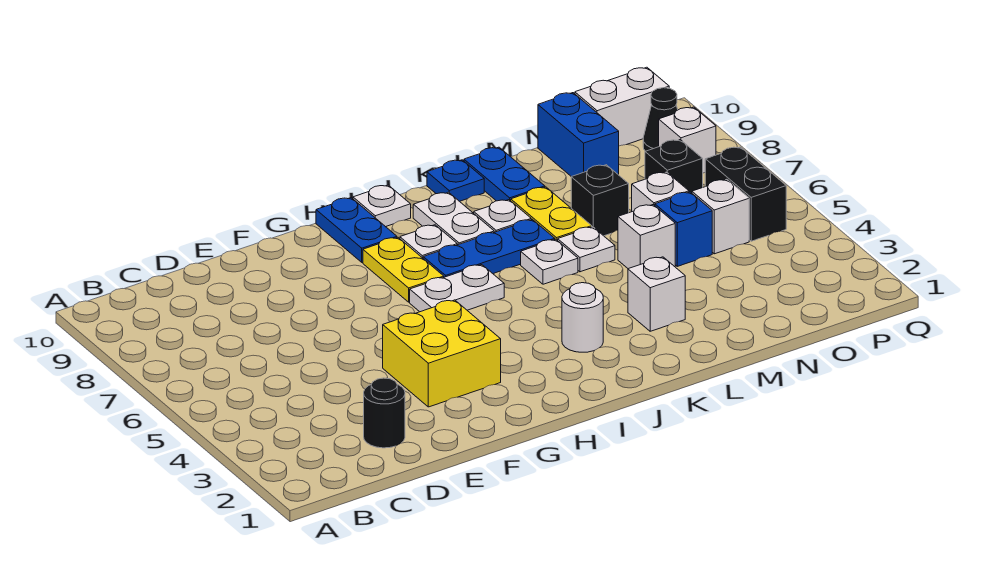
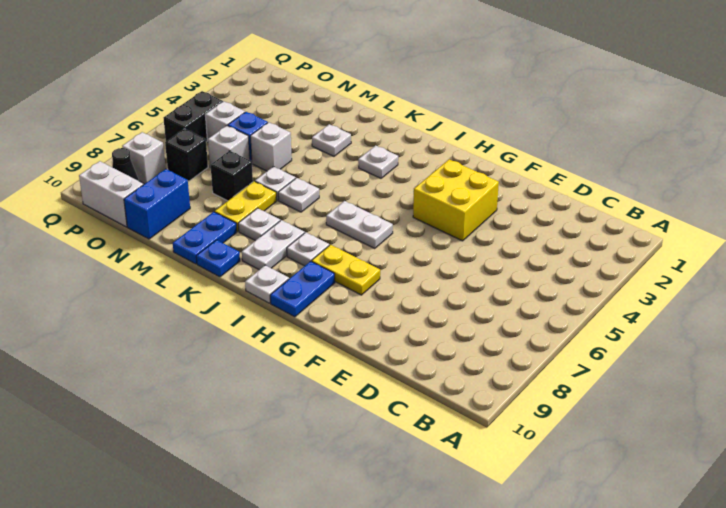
black round brick D2 level 1 -> none
yellow plate H7:H8 level 1 -> yellow plate G8:H8 level 1
blue plate I7:K7 level 1 -> none
white round brick J3 level 1 -> white plate J3 level 1
white brick L3 level 1 -> white plate L3 level 1

